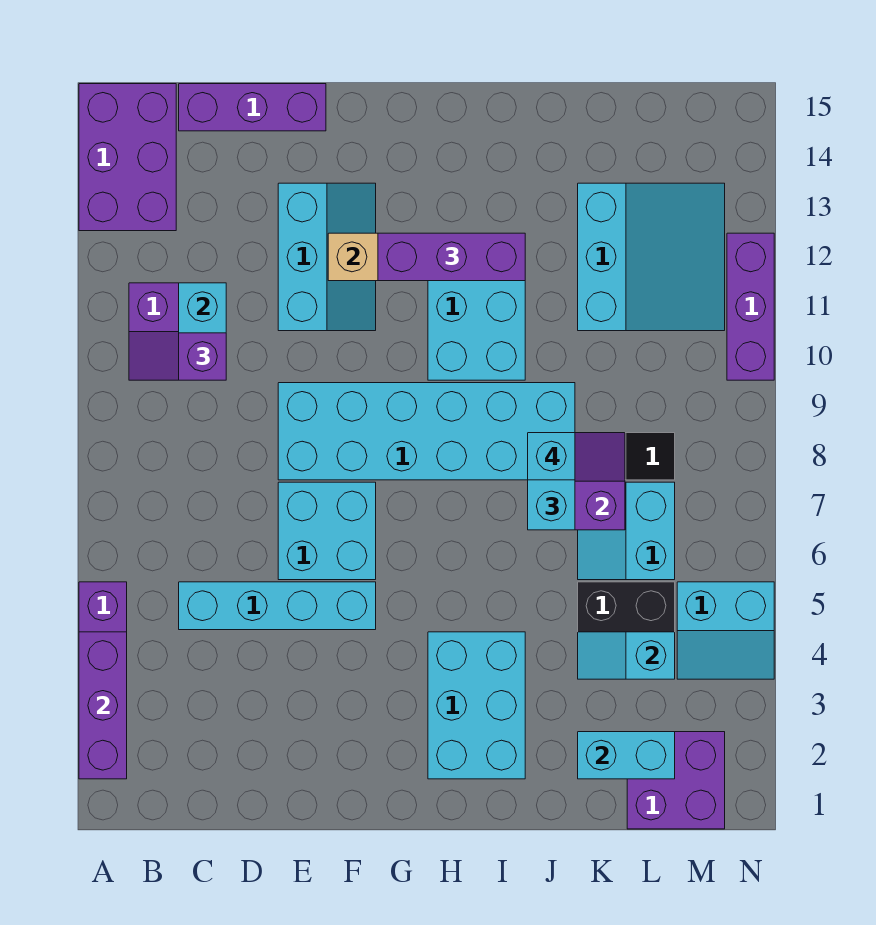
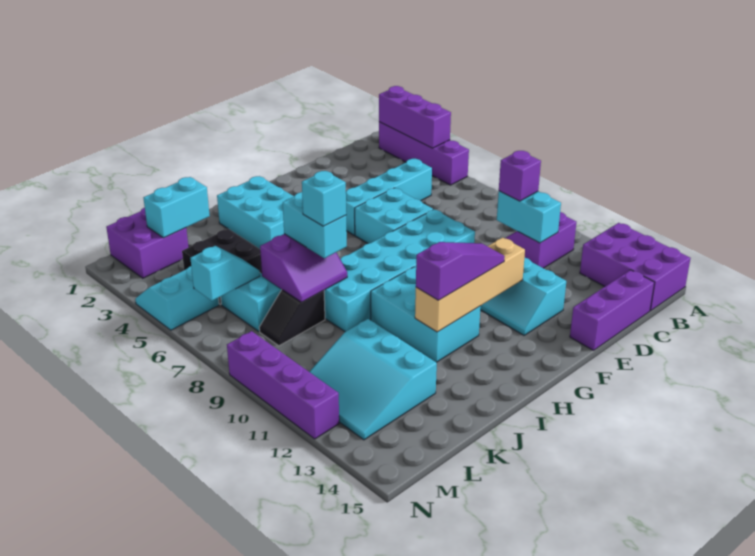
purple brick G12:I12 level 3 -> purple slope G12:I12 level 3 top I
cyan slope K4:L4 level 2 top L -> cyan slope L6:M6 level 2 top M
purple brick N10:N12 level 1 -> purple brick N9:N12 level 1

